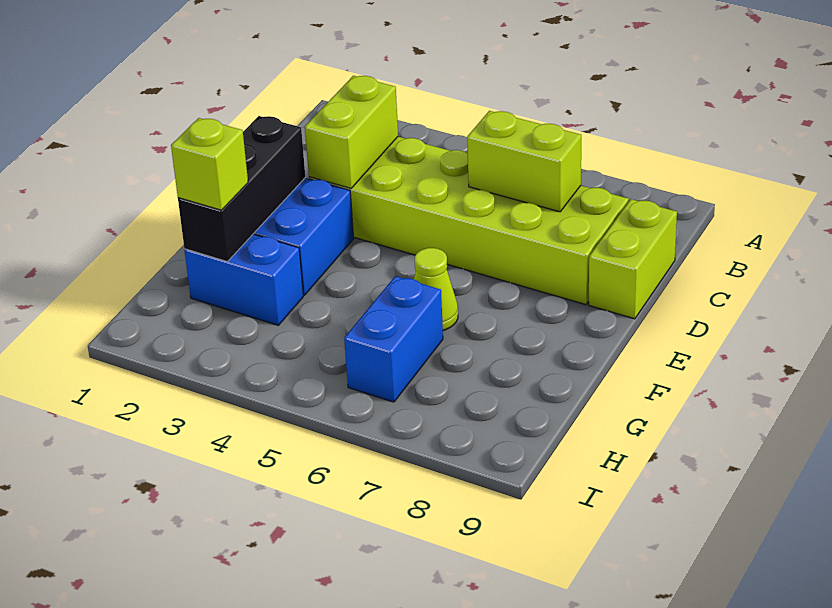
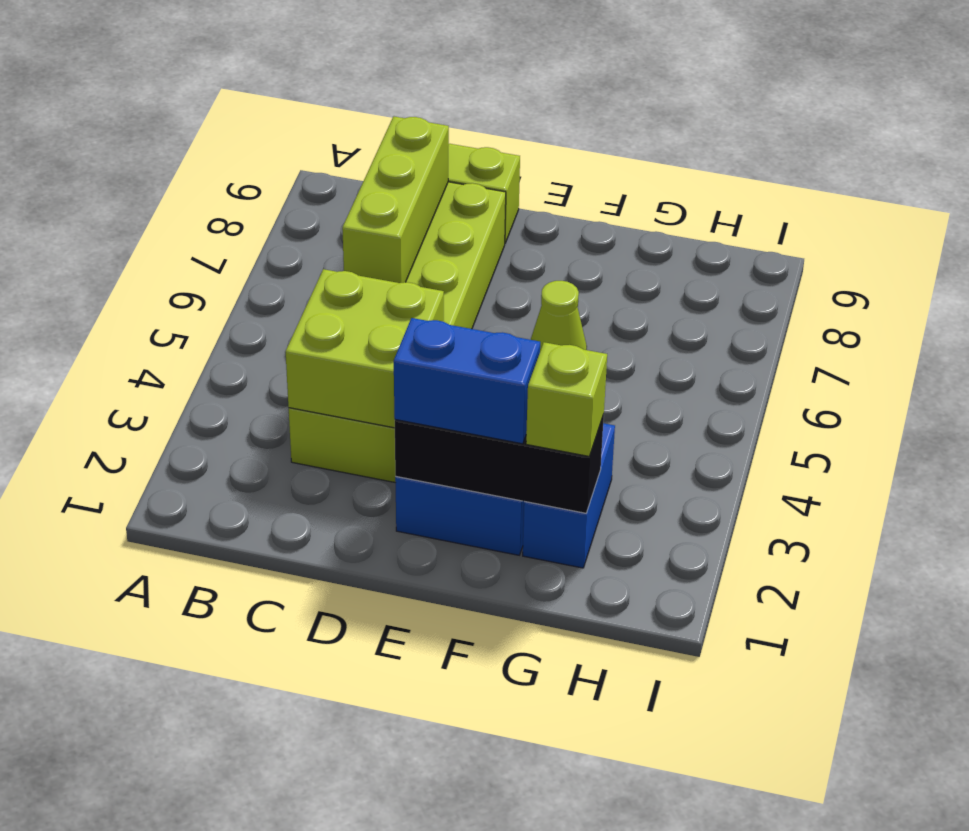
lime brick C3:D3 level 2 -> lime brick C3:D4 level 2
lime brick C6:C7 level 2 -> lime brick C6:C8 level 2
blue brick G6:H6 level 1 -> blue brick E2:F2 level 3

